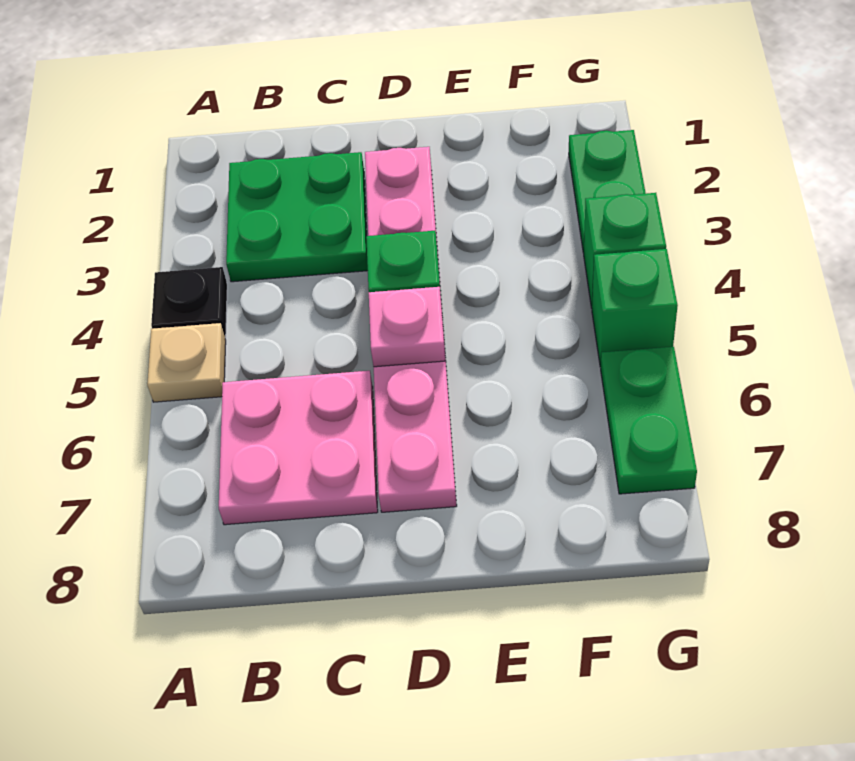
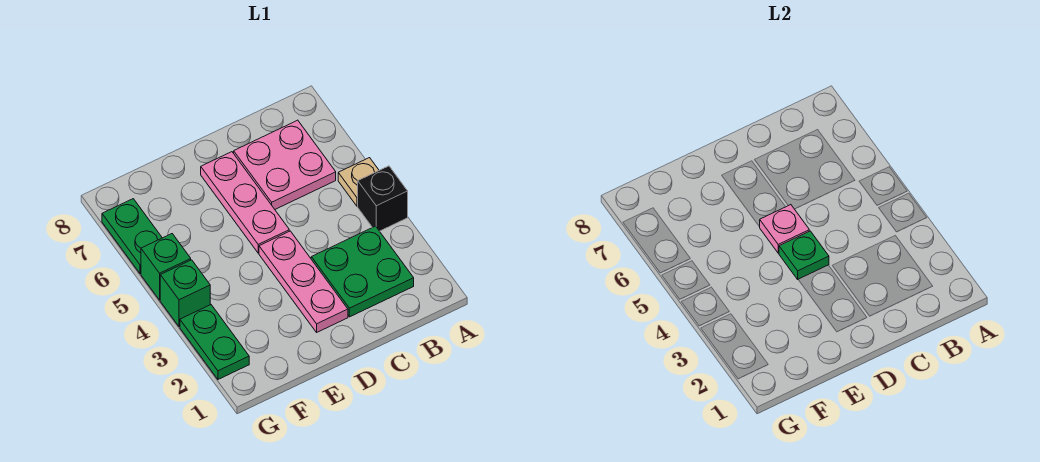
black plate A4 level 1 -> black brick A4 level 1

